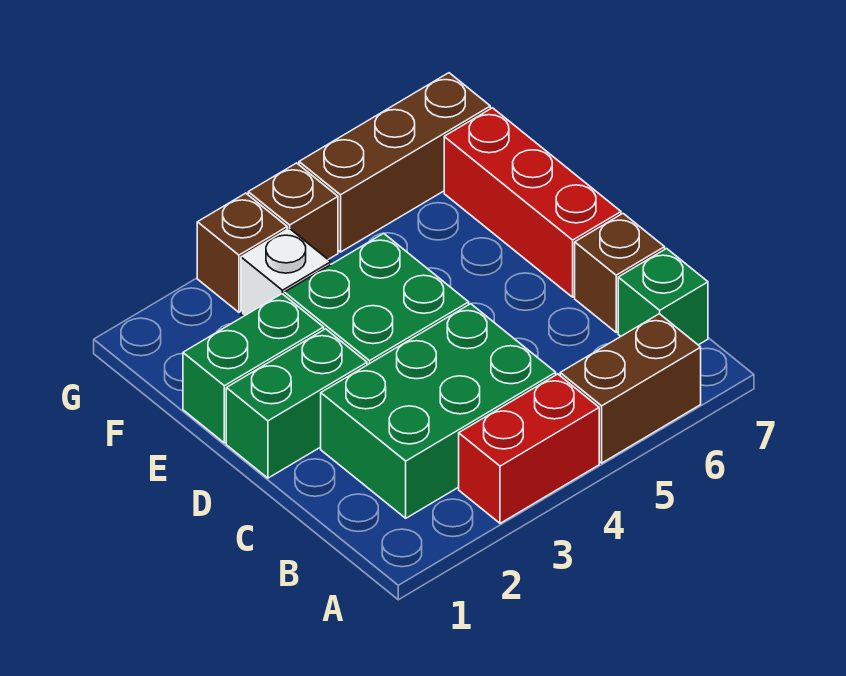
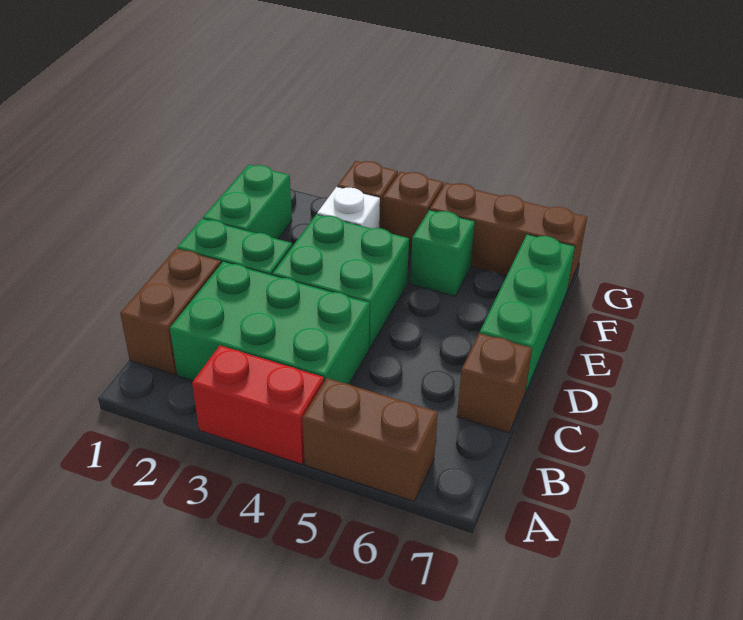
none -> brown brick B1:C1 level 1
green brick B7 level 1 -> green brick F5 level 1
red brick D7:F7 level 1 -> green brick D7:F7 level 1
green brick E1:E2 level 1 -> green brick E1:F1 level 1

